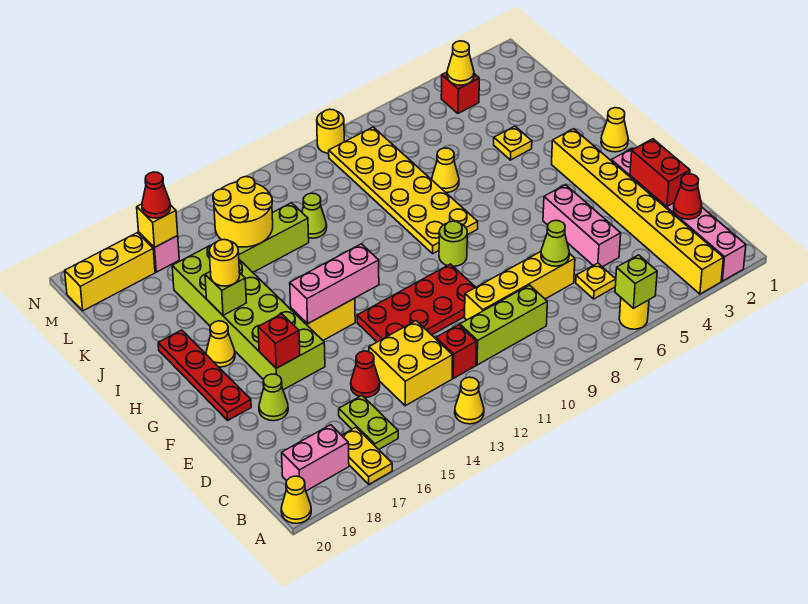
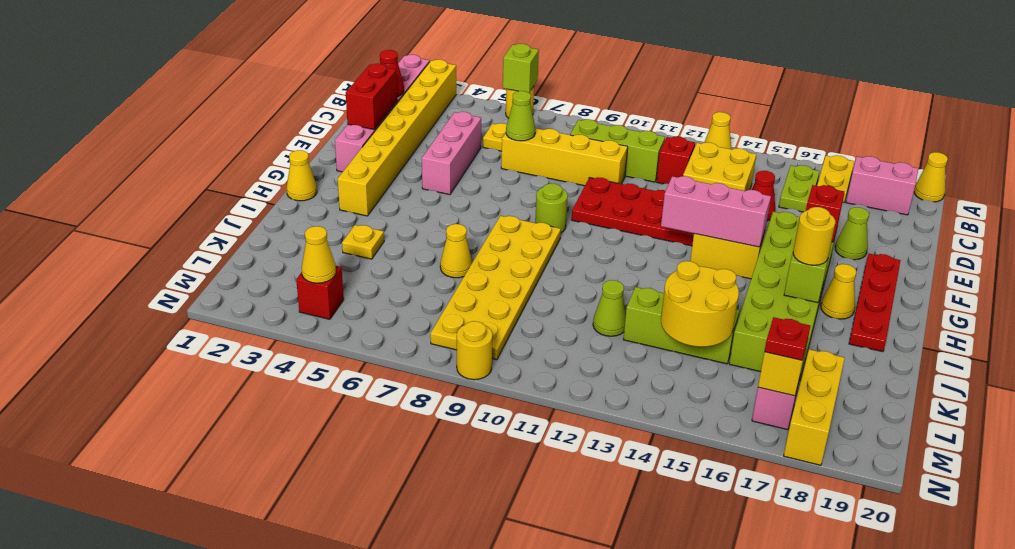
red cone M17 level 3 -> red plate M17 level 3
yellow brick M18:M20 level 1 -> yellow brick L18:N18 level 1

